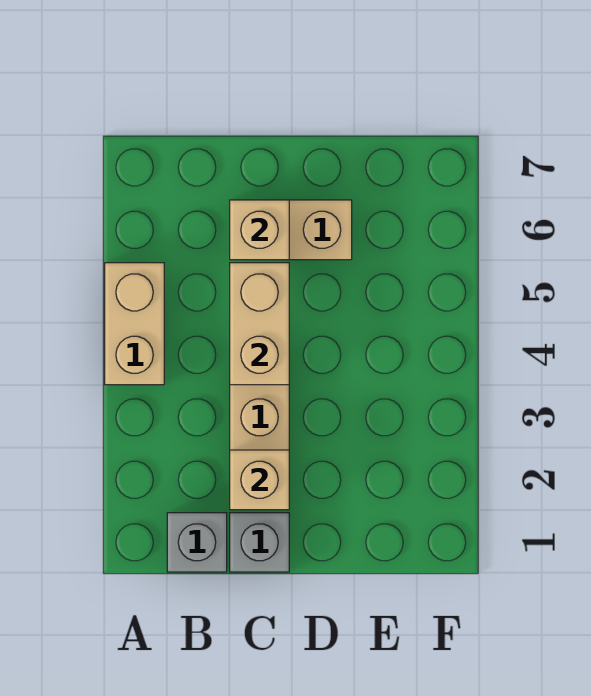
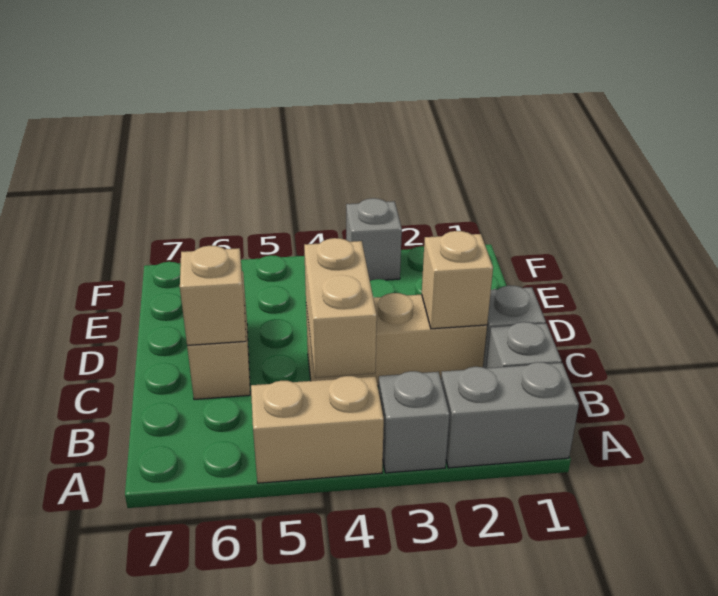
none -> grey brick A1:A2 level 1
none -> grey brick A3 level 1
tan brick C4:C5 level 2 -> tan brick B4:C4 level 2
none -> grey brick F3 level 1

